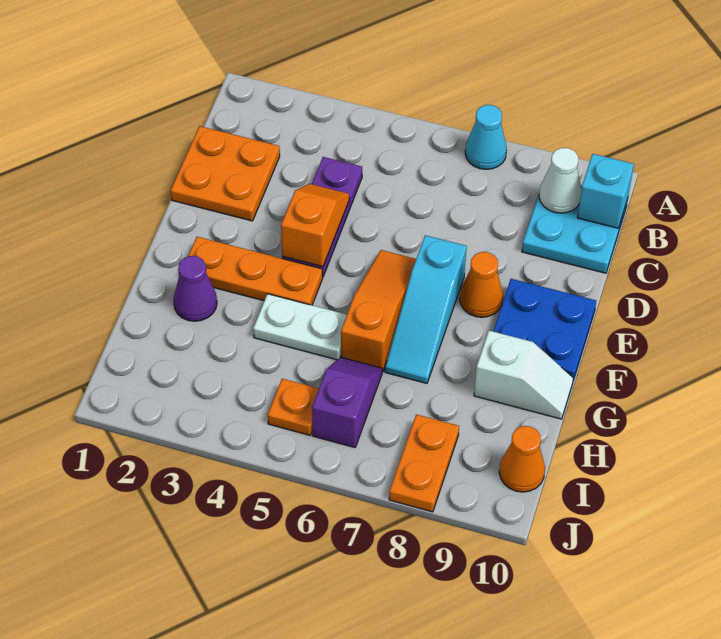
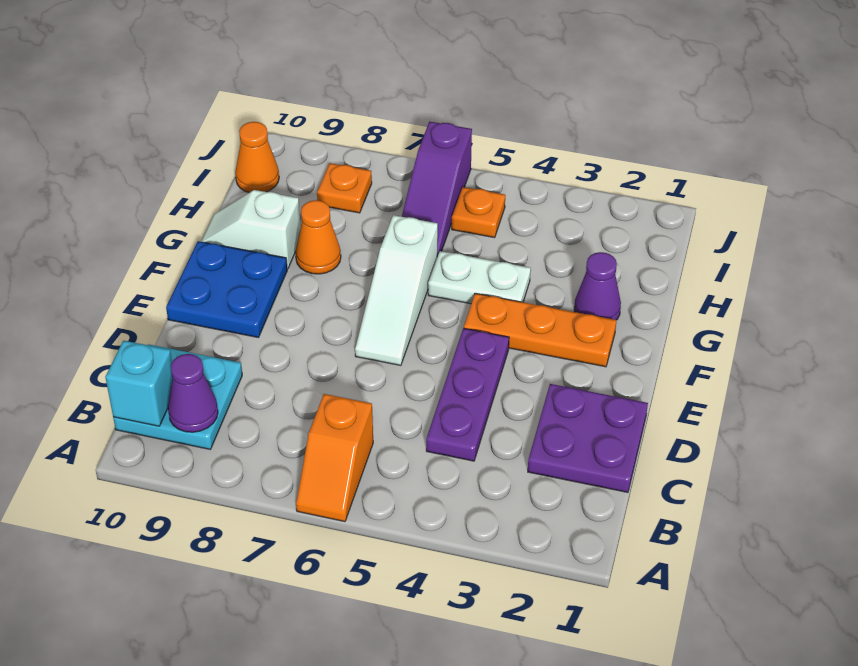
cyan cone A7 level 1 -> none
white cone B9 level 2 -> purple cone B9 level 2
orange plate C1:D2 level 1 -> purple plate C1:D2 level 1
orange slope D4:E4 level 2 top E -> orange slope A6:B6 level 1 top B
orange slope E6:G6 level 1 top G -> white slope E6:G6 level 1 top G
cyan slope E7:G7 level 1 top E -> none
orange cone E8 level 1 -> orange cone G8 level 1
purple slope H6:I6 level 1 top I -> purple slope H6:J6 level 1 top J
orange plate I8:J8 level 1 -> orange plate I8 level 1

